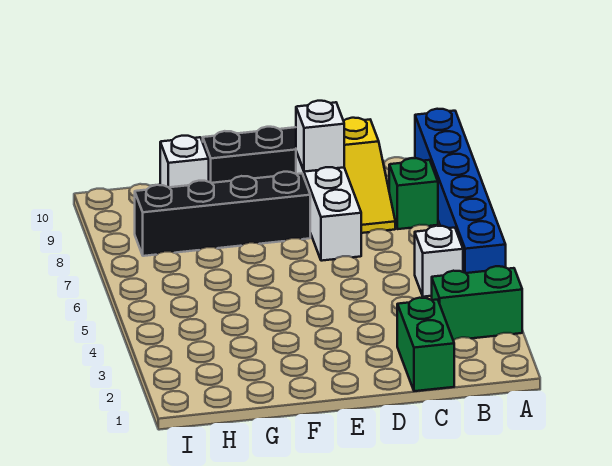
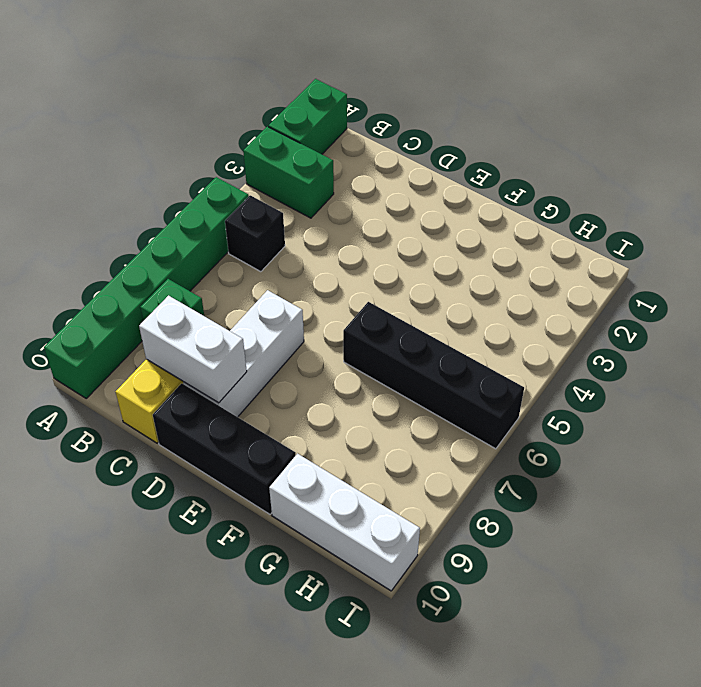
blue brick A5:A10 level 1 -> green brick A5:A10 level 1
white brick B5 level 1 -> black brick B5 level 1
green brick C1:C2 level 1 -> green brick A1:A2 level 1
white brick D9 level 2 -> white brick C9:D9 level 2
black brick E8:H8 level 1 -> black brick F6:I6 level 1
white brick G10 level 1 -> white brick G10:I10 level 1

